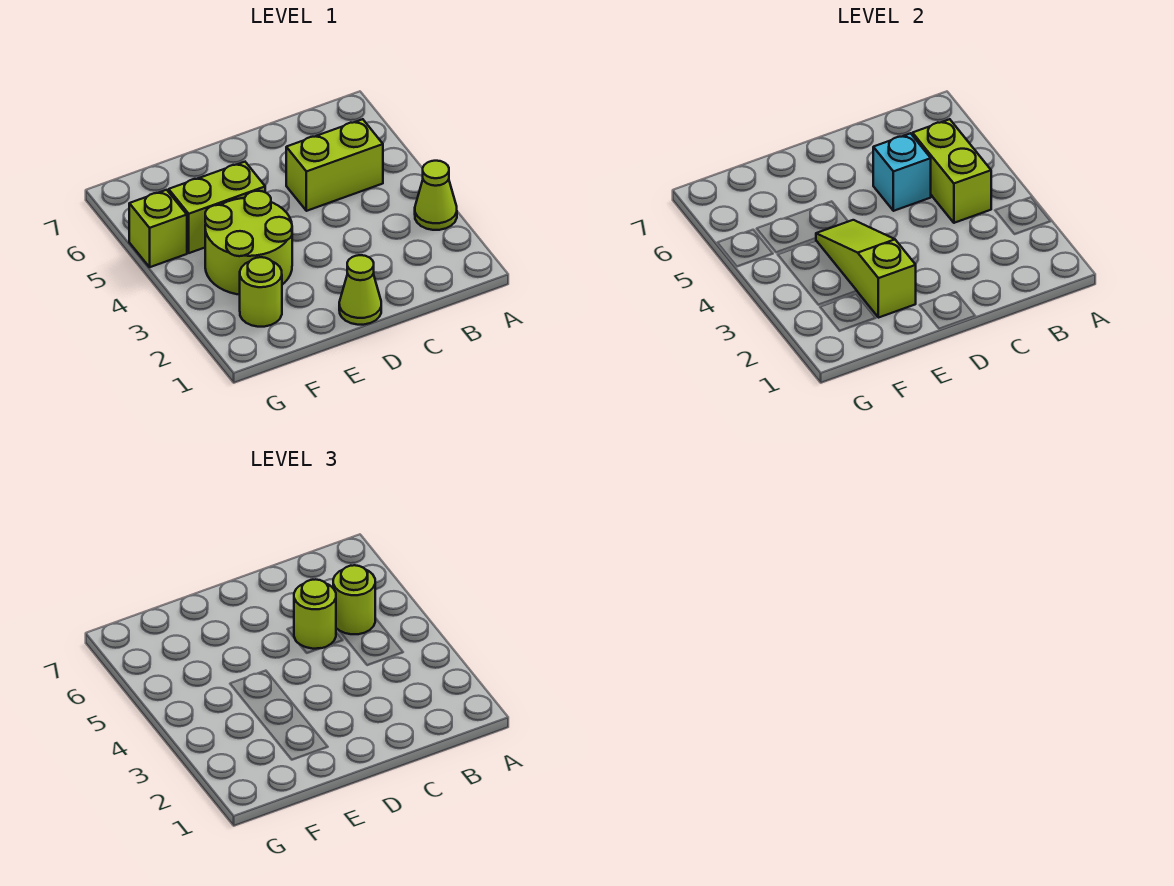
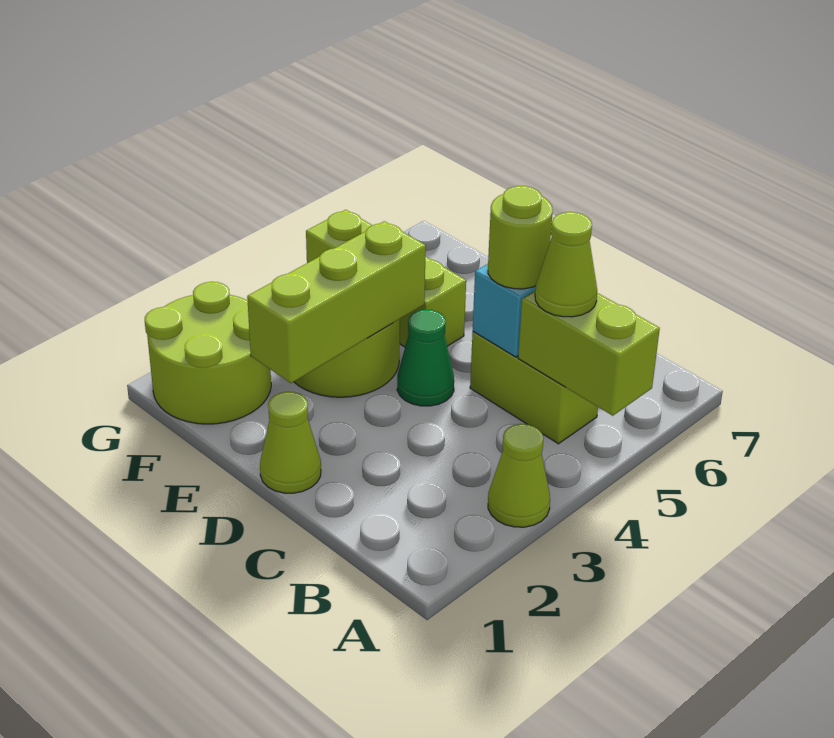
lime brick B4:B5 level 2 -> lime brick A5:B5 level 2
lime round brick B5 level 3 -> lime cone B5 level 3
none -> green cone D4 level 1
lime slope E2:E4 level 2 top 2 -> lime brick E2:E4 level 2
lime round brick F2 level 1 -> lime round brick F1:G2 level 1

